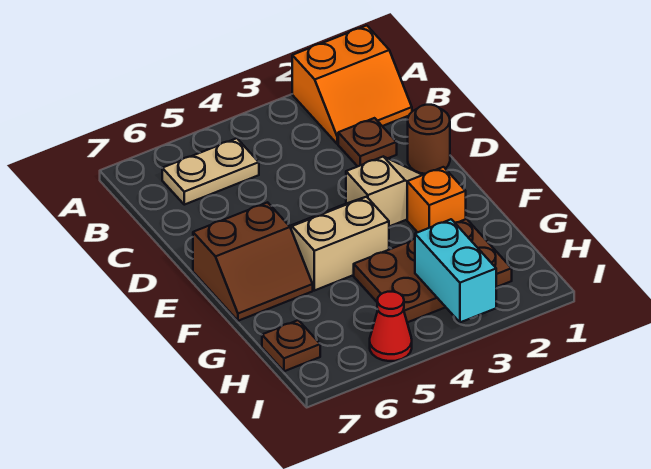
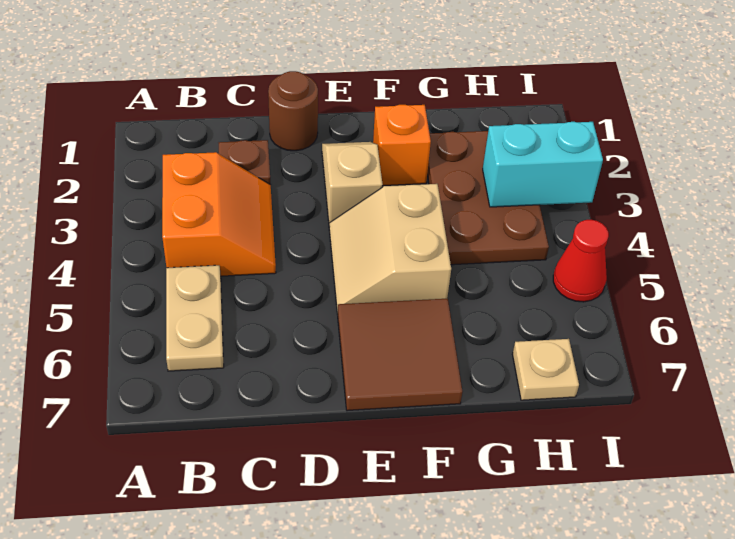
orange slope A1:B2 level 1 top A -> orange slope B3:C4 level 1 top B
brown slope E6:F7 level 1 top E -> brown tile E6:F7 level 1
brown plate H7 level 1 -> tan plate H7 level 1

